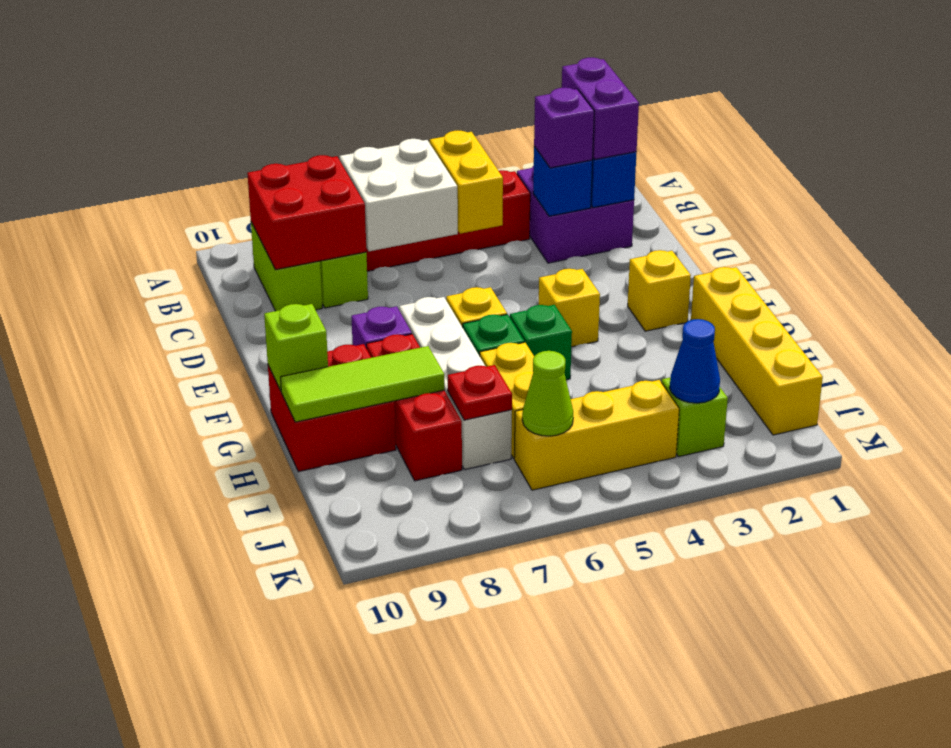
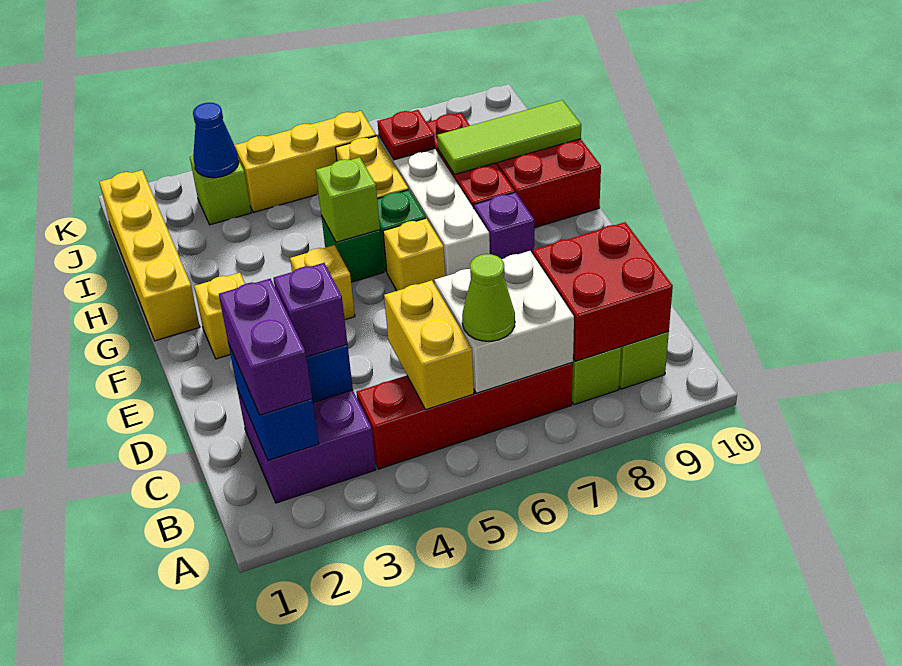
lime brick G10 level 2 -> lime brick G5 level 2
lime cone J6 level 2 -> lime cone B6 level 3

